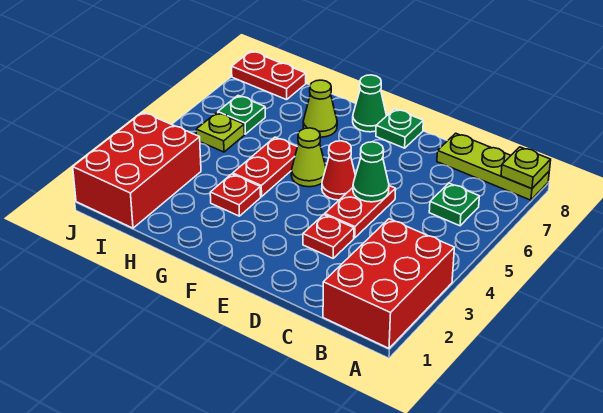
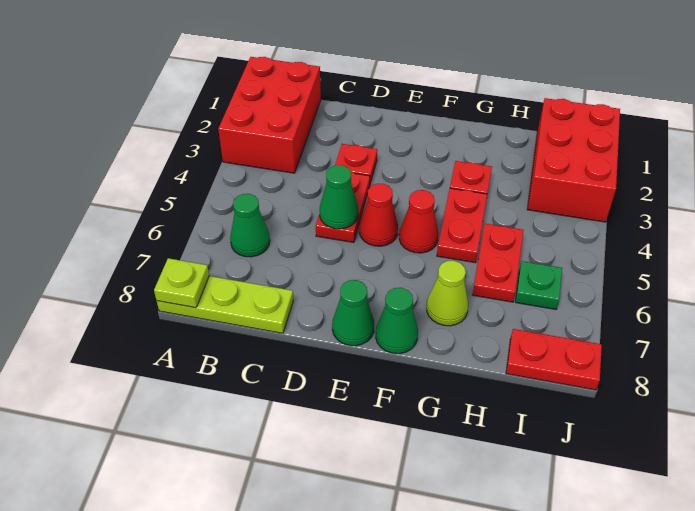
green plate B6 level 1 -> green cone B6 level 1
green plate E8 level 1 -> green cone E8 level 1
lime cone F5 level 1 -> red cone F5 level 1
none -> red plate H5:H6 level 1
lime plate I5 level 1 -> none

